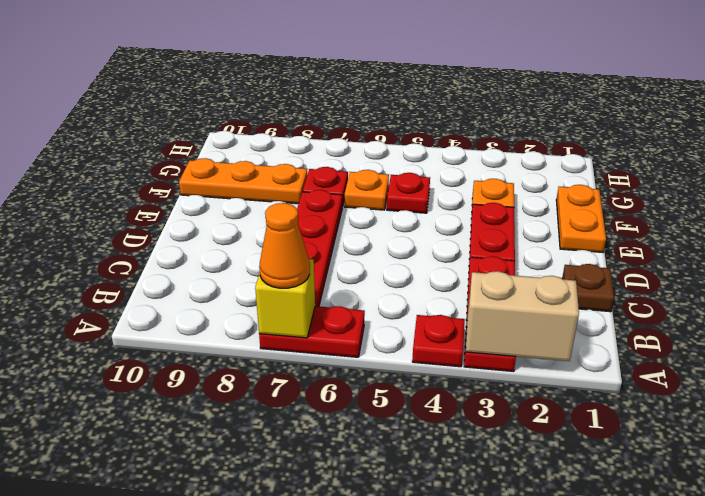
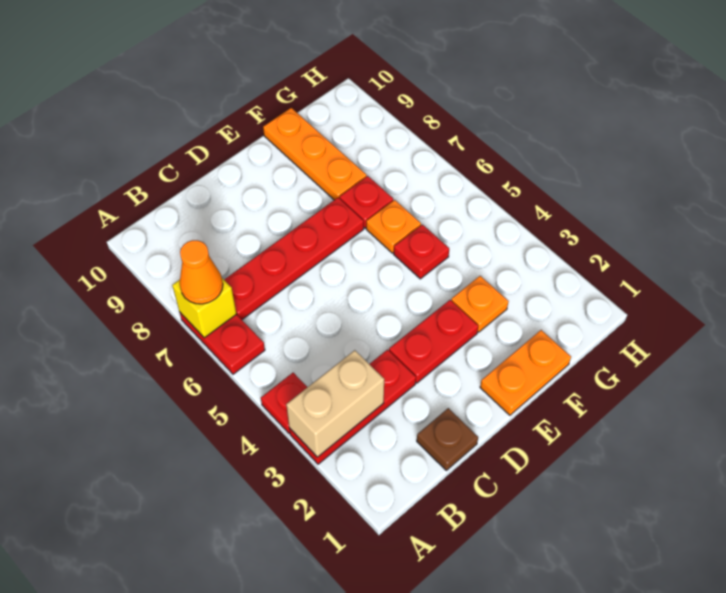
tan brick A2:A3 level 2 -> tan brick A3:B3 level 2

